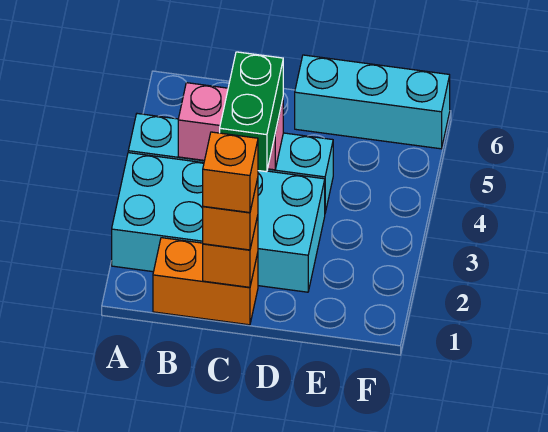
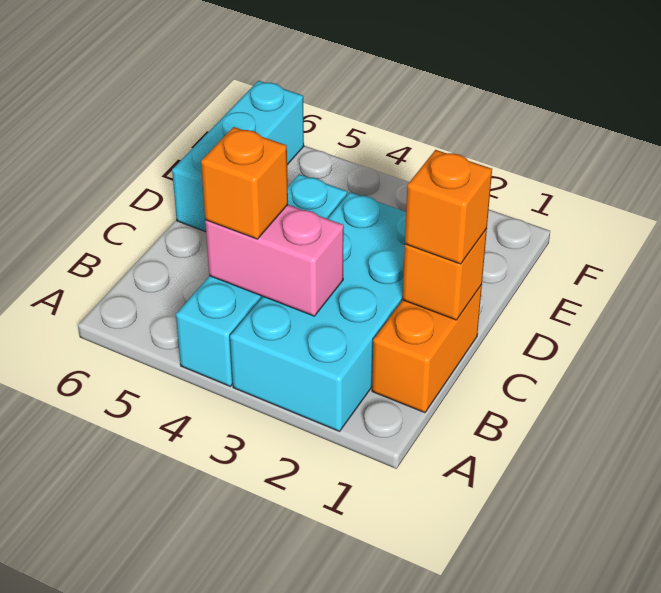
pink brick B4:C4 level 2 -> pink brick B3:B4 level 2
orange brick C1 level 4 -> orange brick B4 level 3
green brick C3:C4 level 3 -> none

